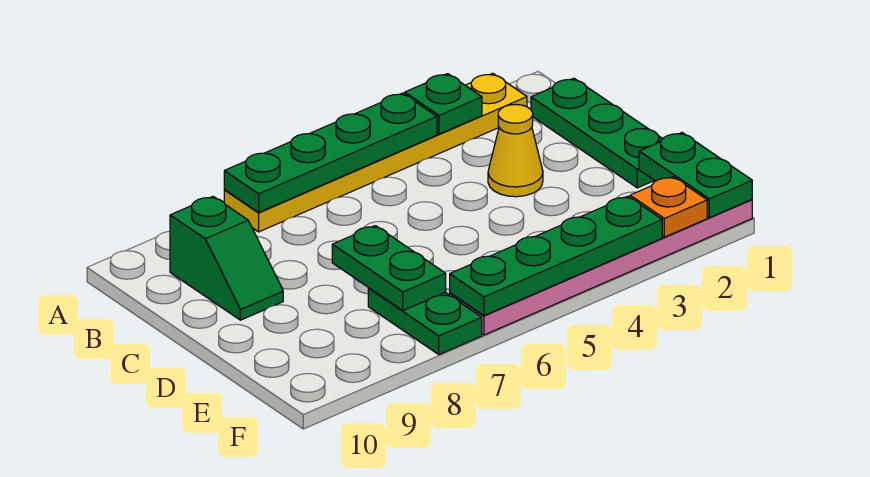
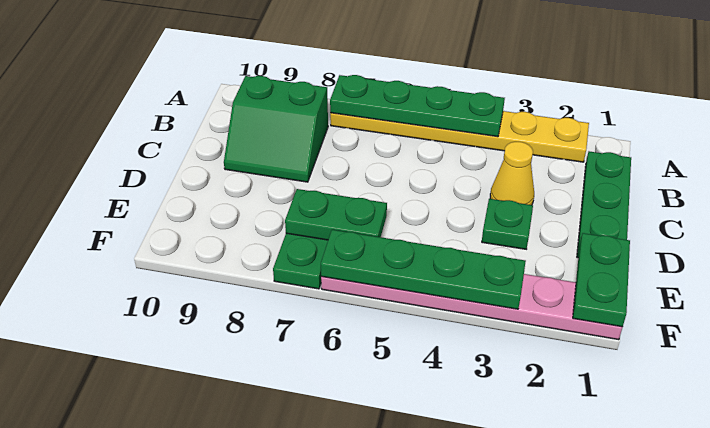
green plate A3 level 2 -> green plate D3 level 1
green slope B9:C9 level 1 top B -> green slope B8:C9 level 1 top B
green plate D7:E7 level 2 -> green plate E6:E7 level 2
orange plate F2 level 2 -> none

